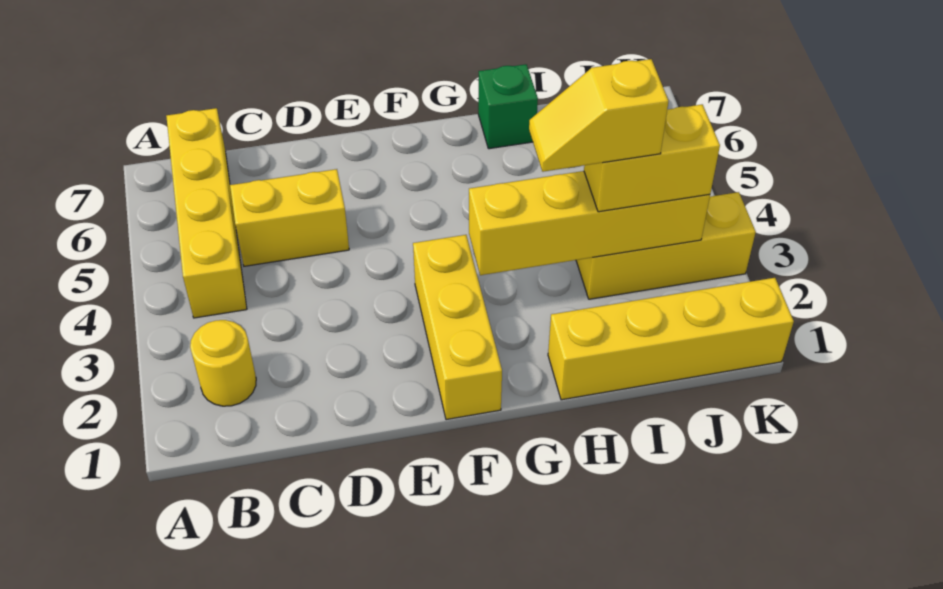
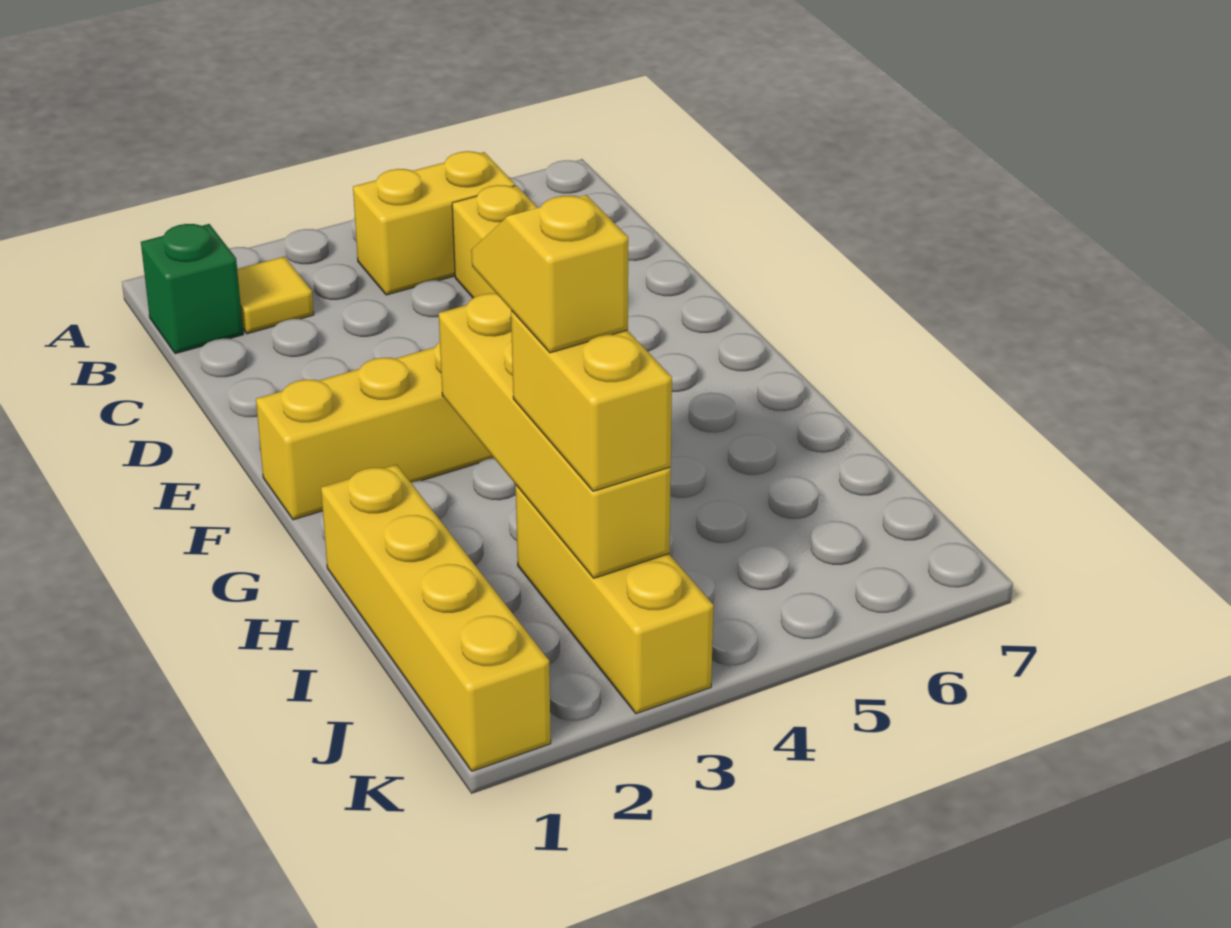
yellow round brick B2 level 1 -> yellow tile B2 level 1
yellow brick B4:B7 level 1 -> yellow brick B4:B5 level 1
green brick H7 level 1 -> green brick B1 level 1

